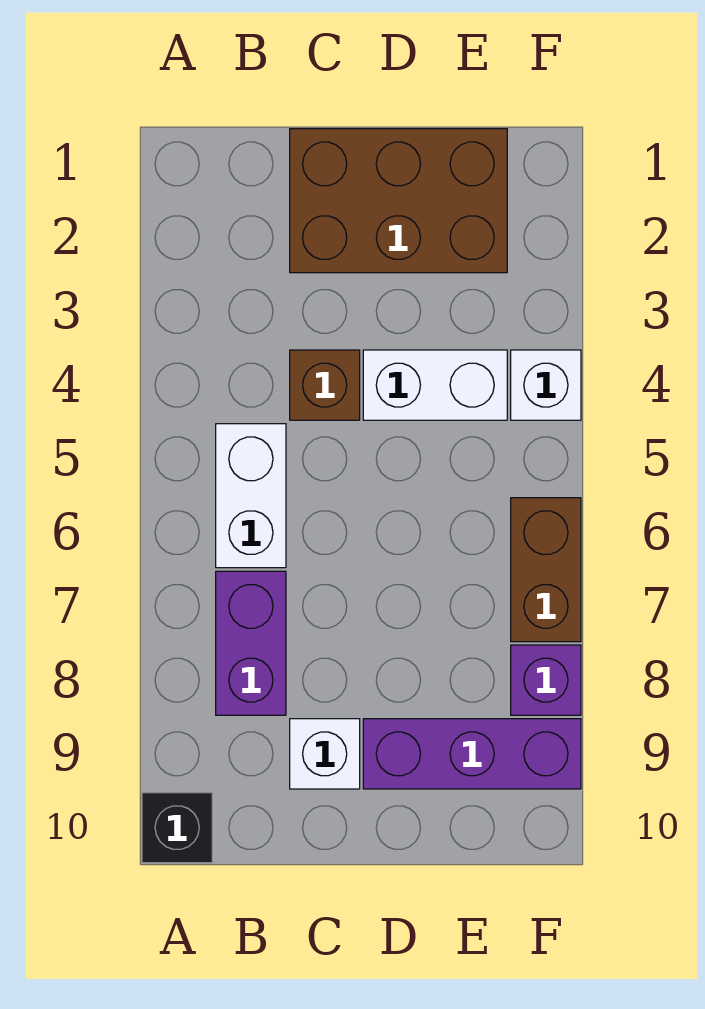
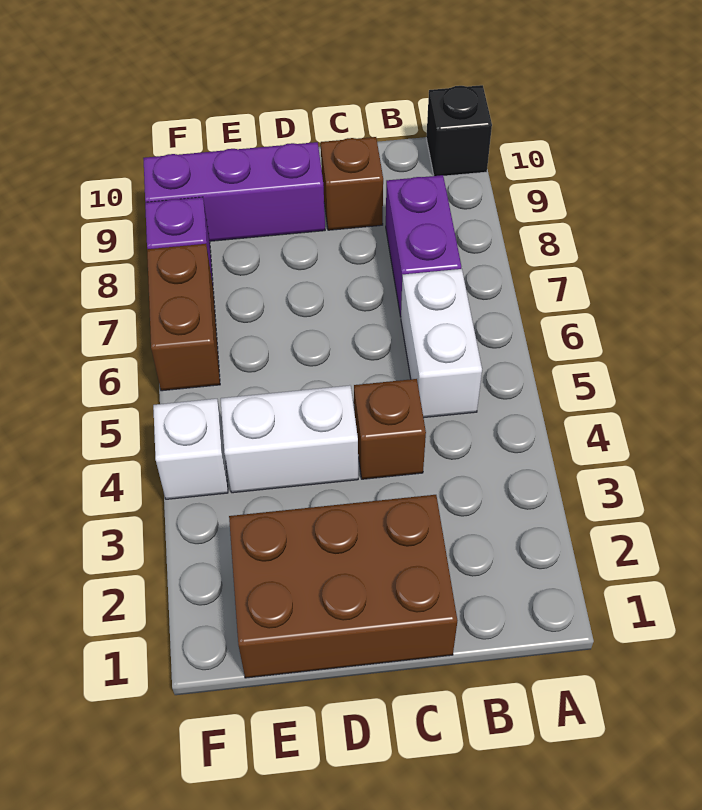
white brick C9 level 1 -> brown brick C9 level 1

